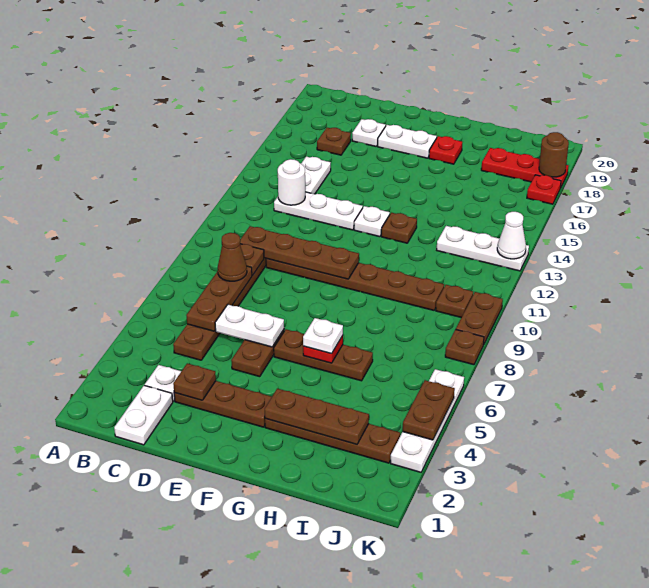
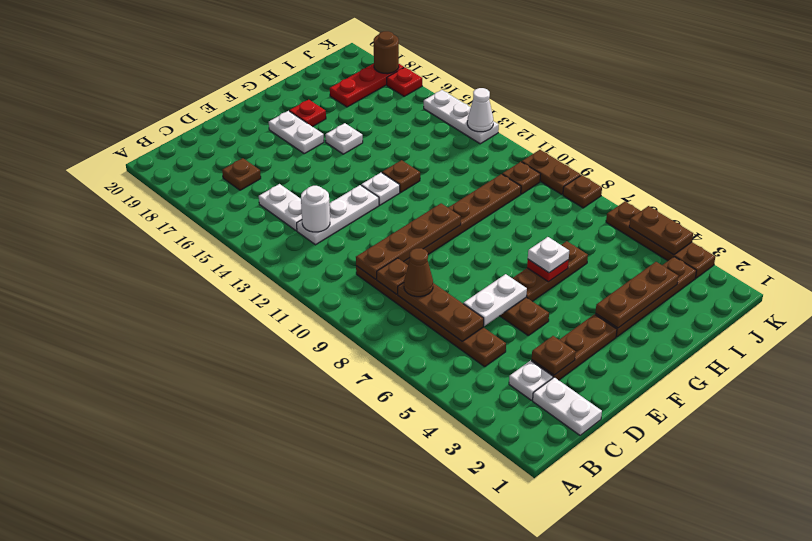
white plate D18 level 1 -> white plate G16 level 1
white plate E18:F18 level 1 -> white plate F17:F18 level 1
white plate I13:K13 level 1 -> white plate K13:K15 level 1
white plate K3:K6 level 1 -> brown plate K3:K6 level 1

